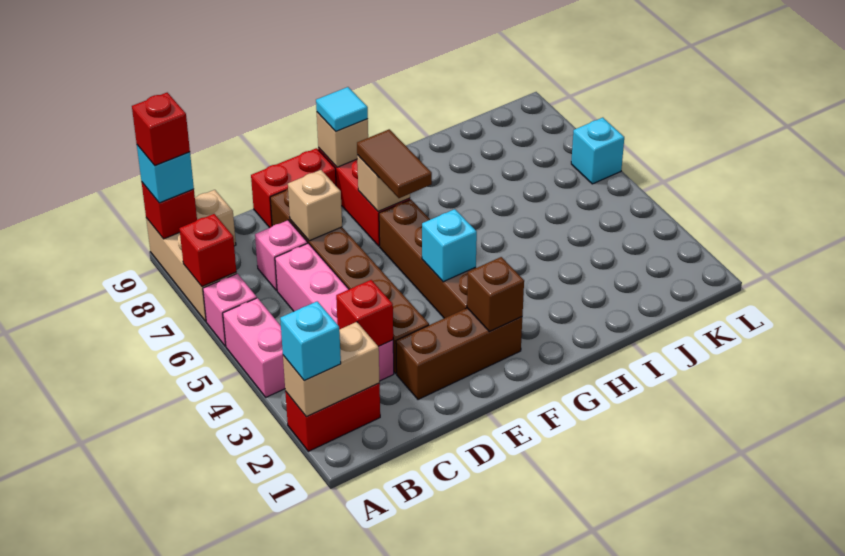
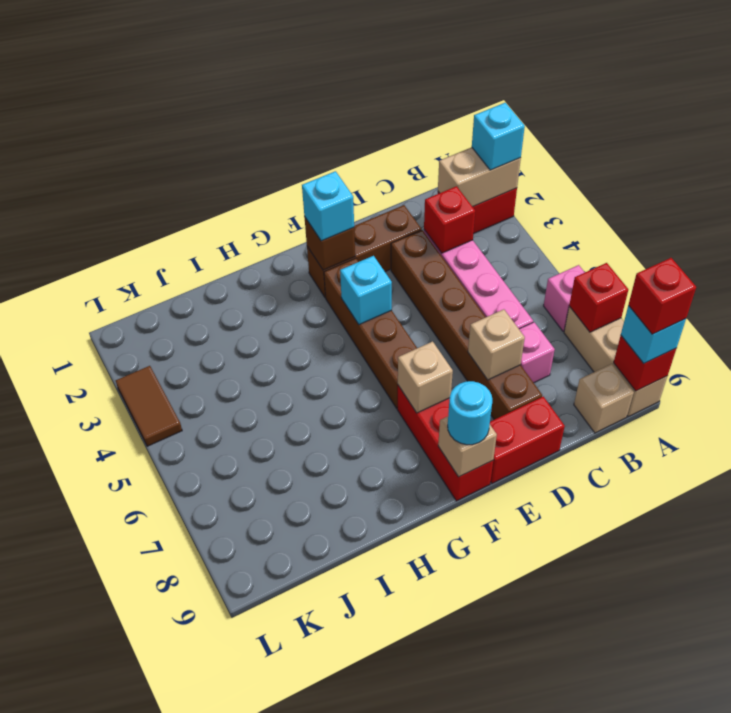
pink brick A4:A5 level 1 -> none
brown tile F6:F7 level 3 -> brown tile L3:L4 level 1
cyan tile F9 level 3 -> cyan round brick F9 level 3
cyan brick L6 level 1 -> cyan brick F2 level 3

